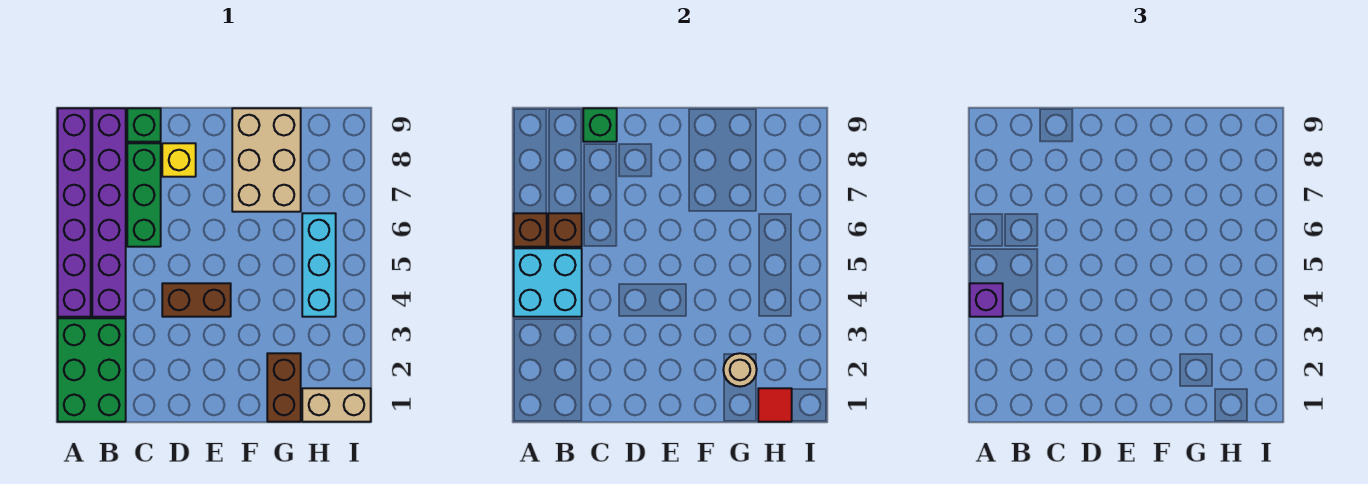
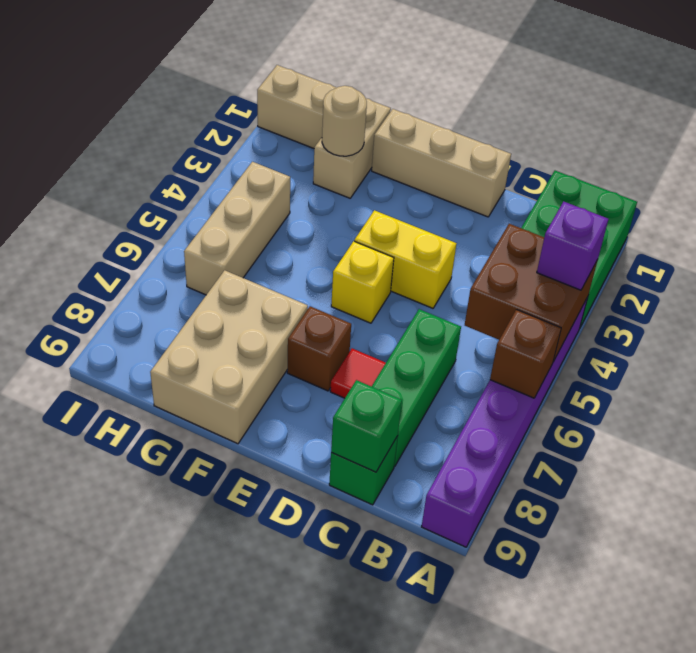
cyan brick A4:B5 level 2 -> brown brick A4:B5 level 2
purple brick B4:B9 level 1 -> none
brown brick B6 level 2 -> brown brick E7 level 1
none -> tan brick D1:F1 level 1
brown brick D4:E4 level 1 -> yellow brick D4:E4 level 1
yellow brick D8 level 1 -> yellow brick E5 level 1
brown brick G1:G2 level 1 -> tan brick G1:G2 level 1
red tile H1 level 2 -> red tile D7 level 1
cyan brick H4:H6 level 1 -> tan brick H4:H6 level 1

